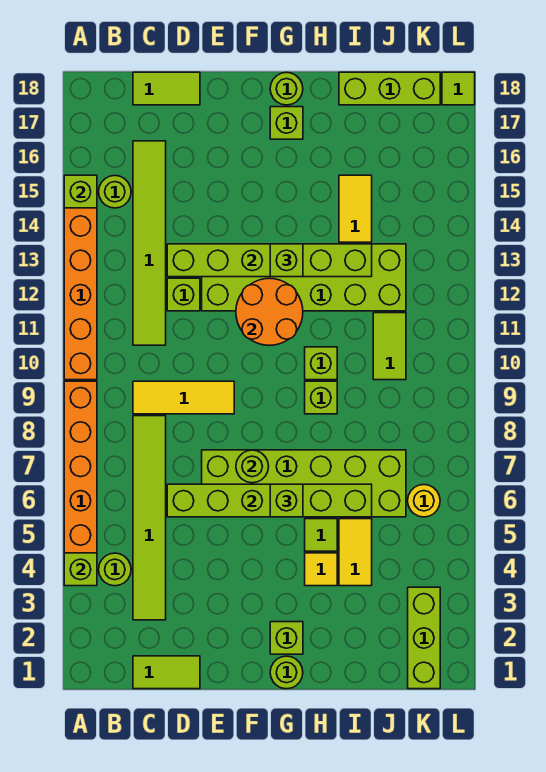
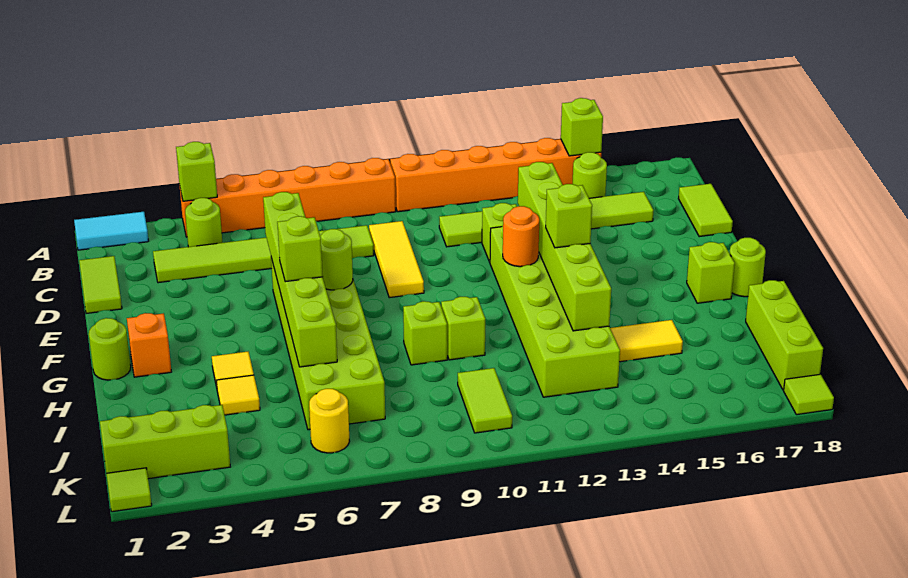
none -> cyan tile A1:A2 level 1
orange round brick F11:G12 level 2 -> orange round brick F12 level 2
lime brick G2 level 1 -> orange brick G2 level 1
lime tile H5 level 1 -> lime tile L1 level 1
yellow tile I4:I5 level 1 -> yellow tile I4 level 1
lime tile J10:J11 level 1 -> lime tile J10:K10 level 1

